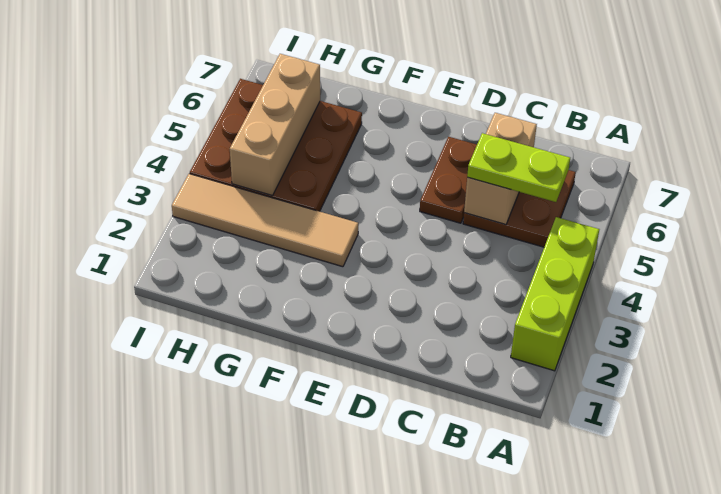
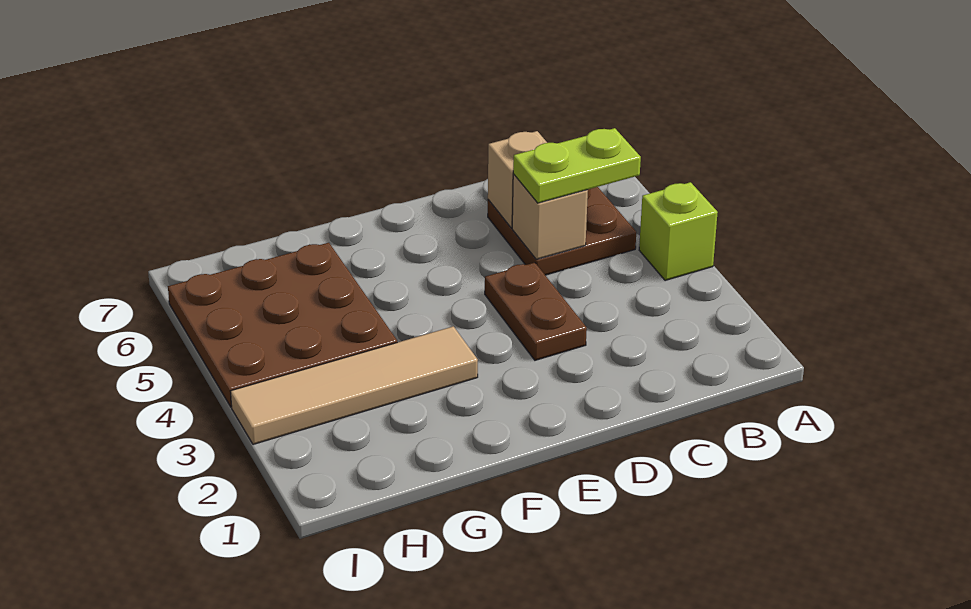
lime brick A2:A4 level 1 -> lime brick A4 level 1
brown plate D5:D6 level 1 -> brown plate D3:D4 level 1
tan brick H4:H6 level 2 -> none

